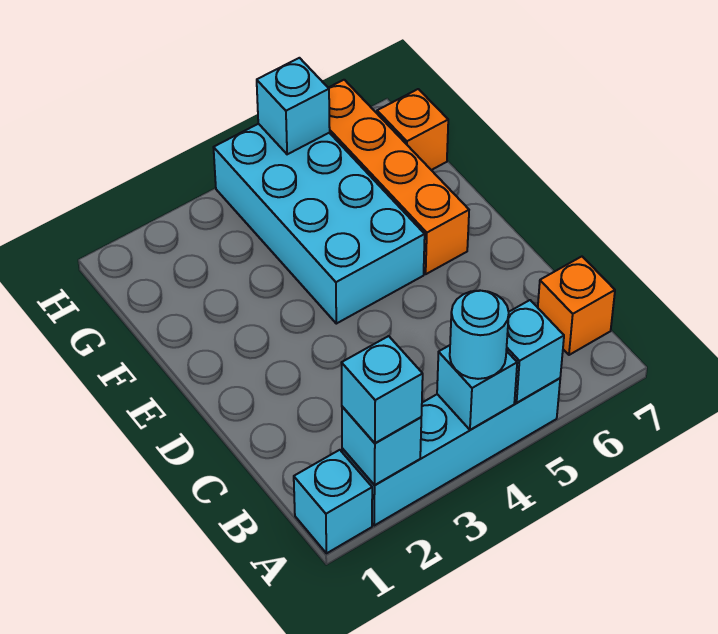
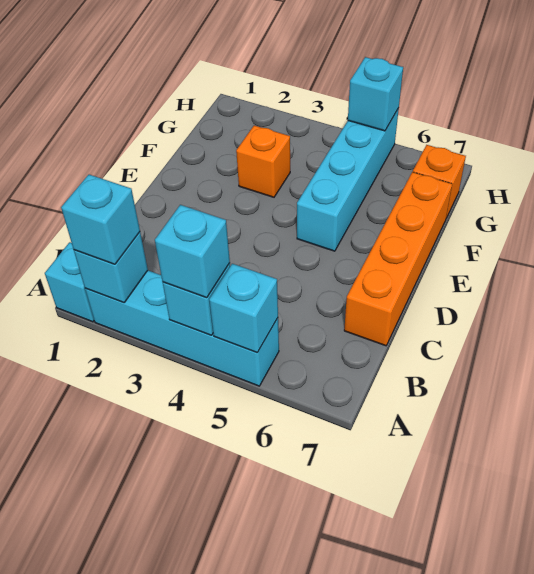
cyan round brick A4 level 3 -> cyan brick A4 level 3
orange brick B7 level 1 -> orange brick F3 level 1
cyan brick E4:H5 level 1 -> cyan brick E5:H5 level 1
orange brick E6:H6 level 1 -> orange brick C7:F7 level 1

